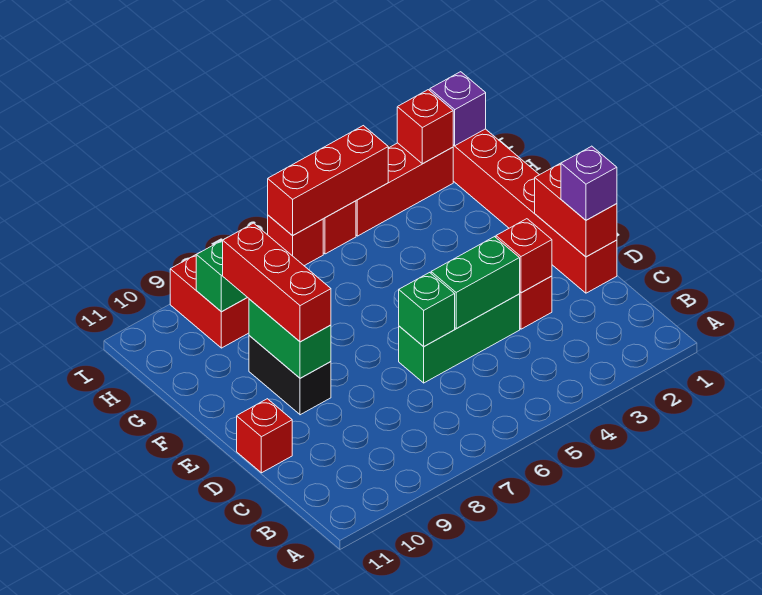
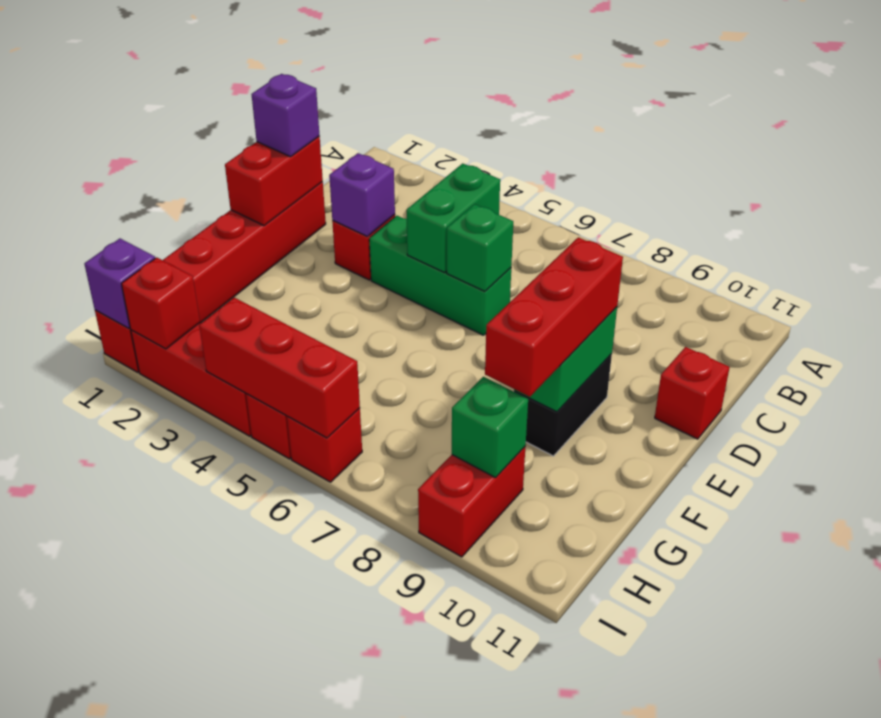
red brick D3 level 2 -> purple brick D3 level 2
green brick D4:D5 level 2 -> green brick C5:D5 level 2

